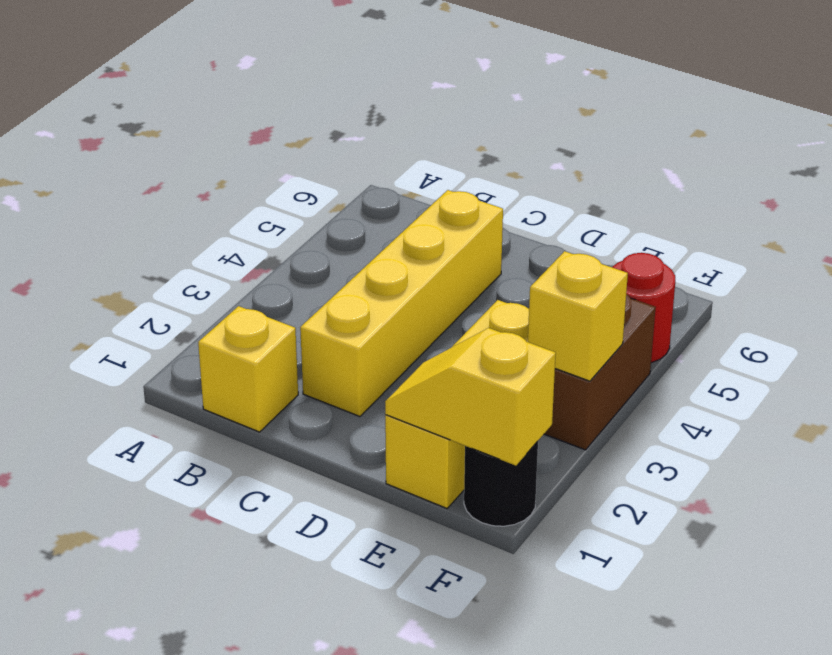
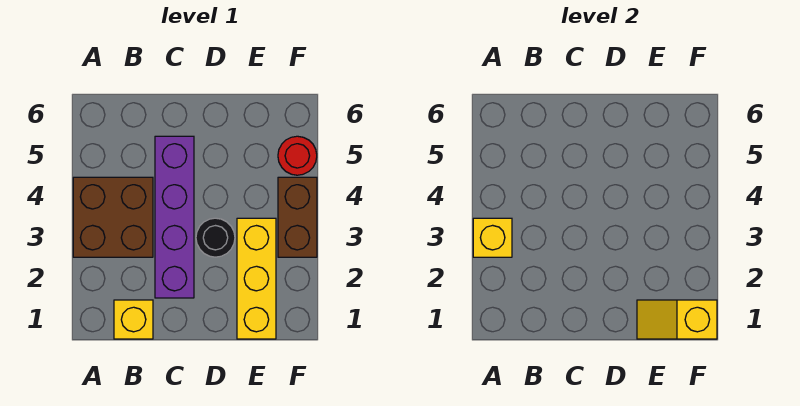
none -> brown brick A3:B4 level 1
yellow brick C2:C5 level 1 -> purple brick C2:C5 level 1
black round brick F1 level 1 -> black round brick D3 level 1
yellow brick F3 level 2 -> yellow brick A3 level 2

